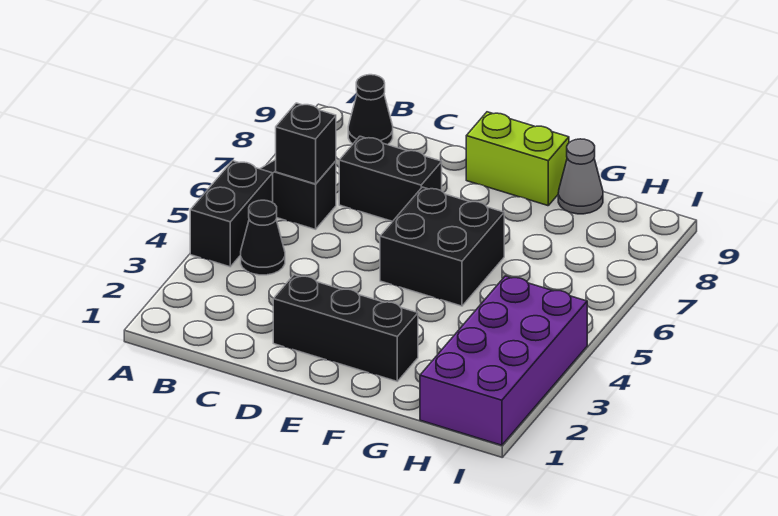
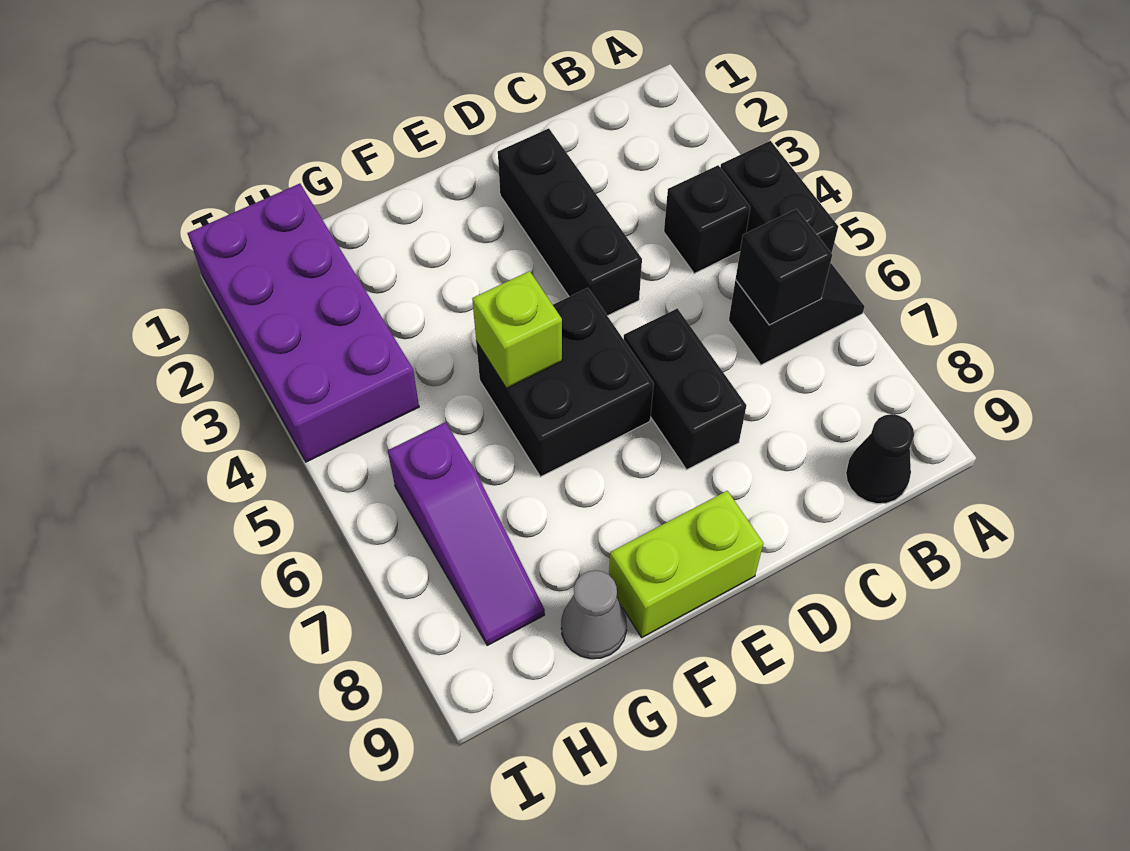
black cone B4 level 1 -> black brick B4 level 1
black brick C7:D7 level 1 -> black brick D6:D7 level 1
black brick D2:F2 level 1 -> black brick D2:D4 level 1
none -> lime brick F5 level 2
none -> purple slope H6:H8 level 1 top 6

